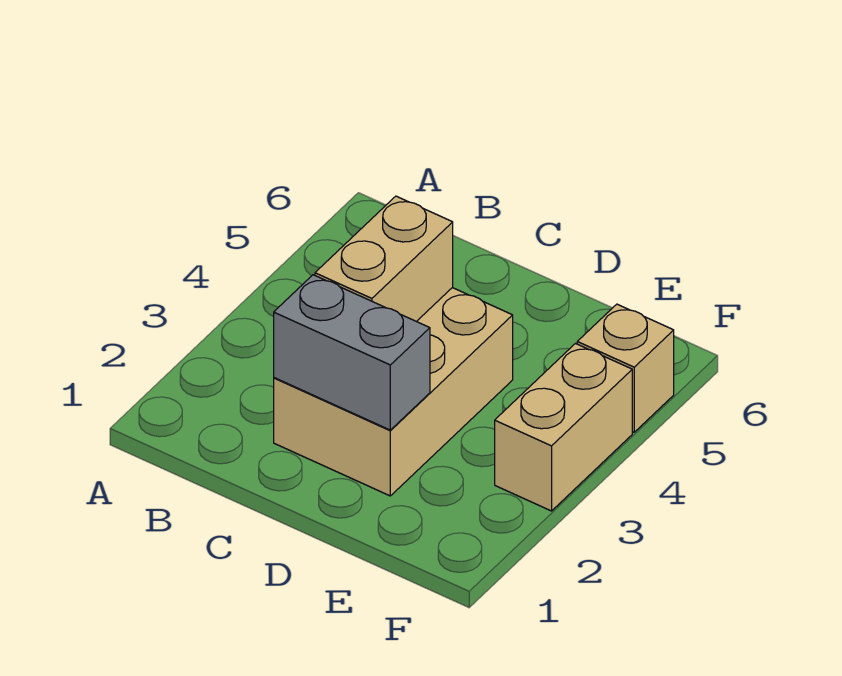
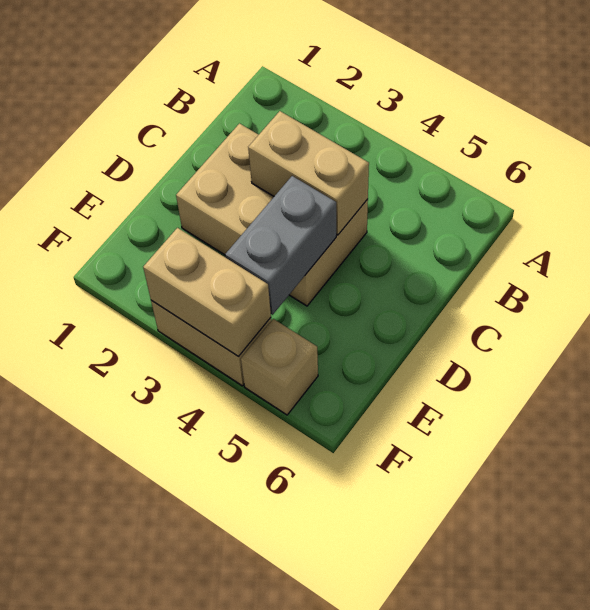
grey brick C2:D2 level 2 -> grey brick D4:E4 level 2
none -> tan brick F3:F4 level 2

